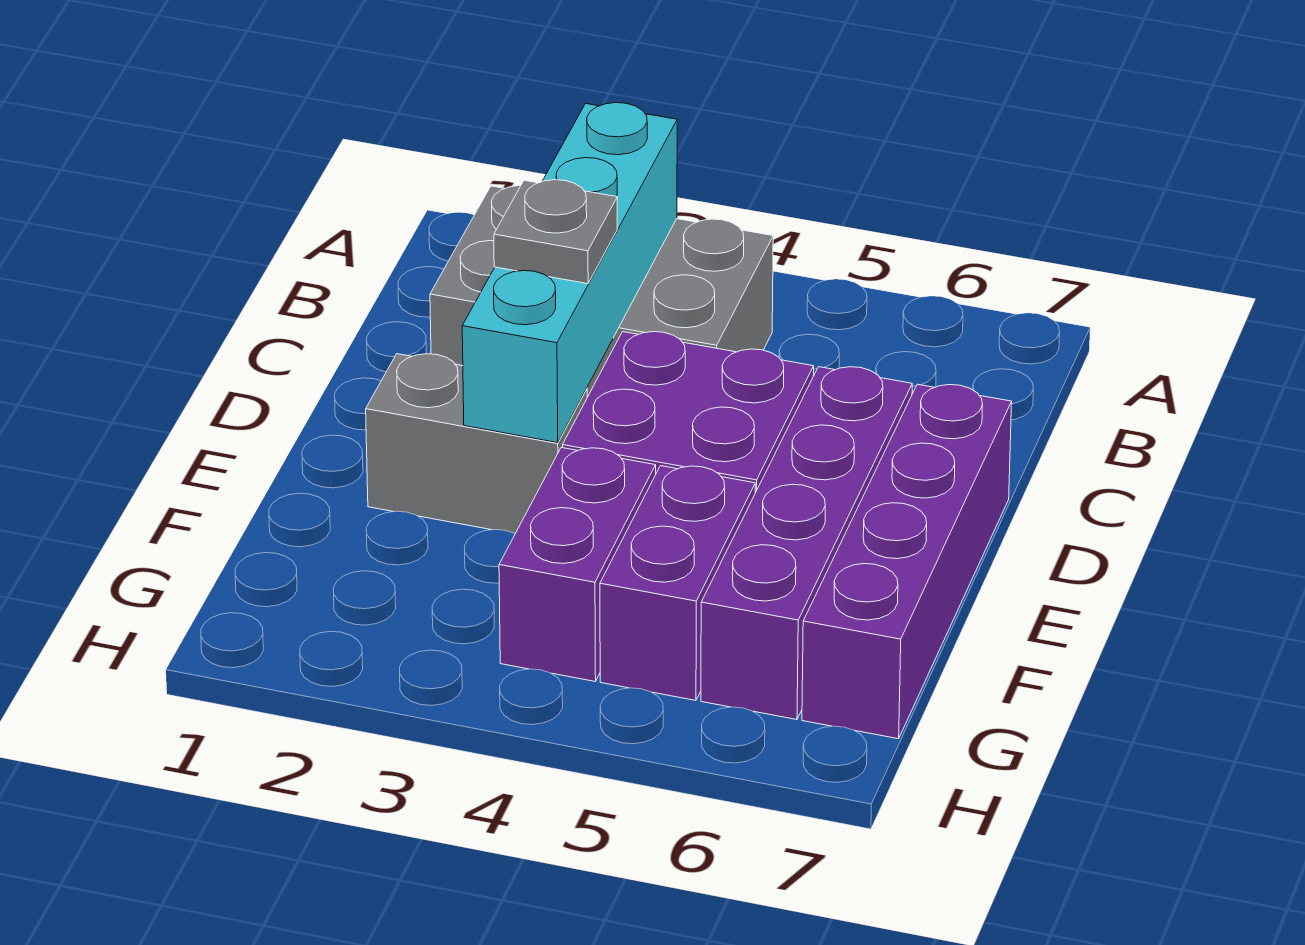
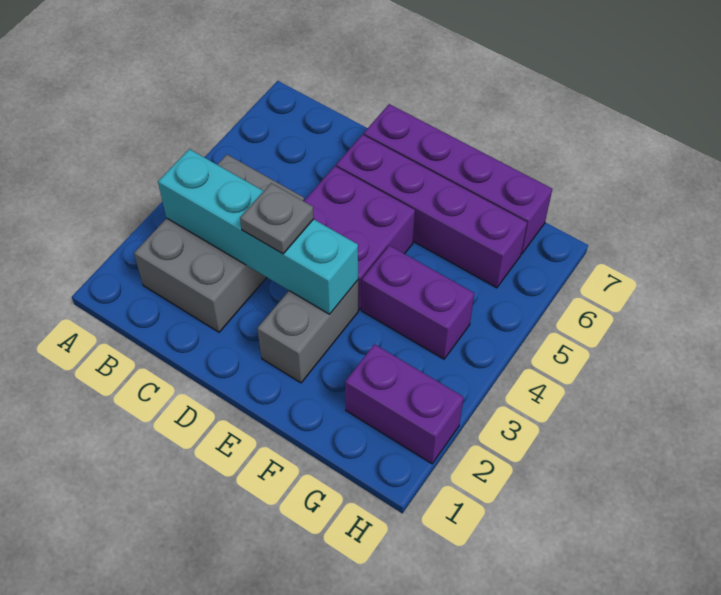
purple brick F5:G5 level 1 -> purple brick G2:H2 level 1

